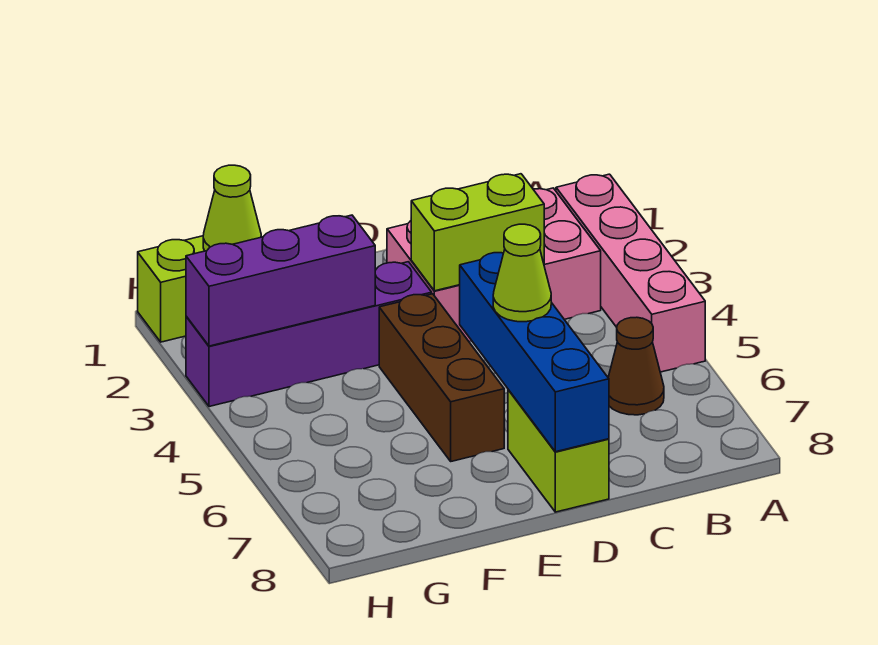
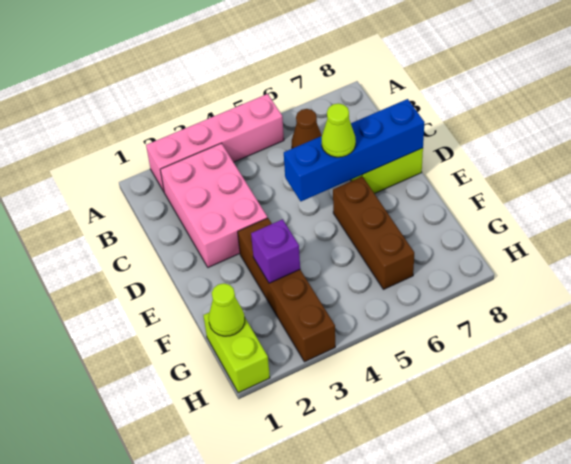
lime brick C3:D3 level 2 -> none
purple brick E3:H3 level 1 -> brown brick E3:H3 level 1
brown brick E4:E6 level 1 -> brown brick E6:G6 level 1
purple brick F3:H3 level 2 -> purple brick F3 level 2

